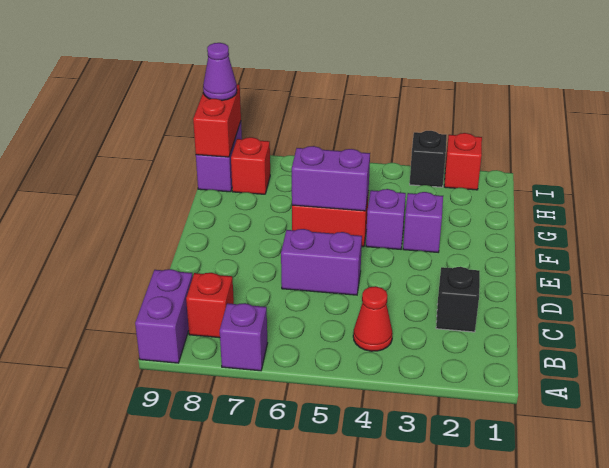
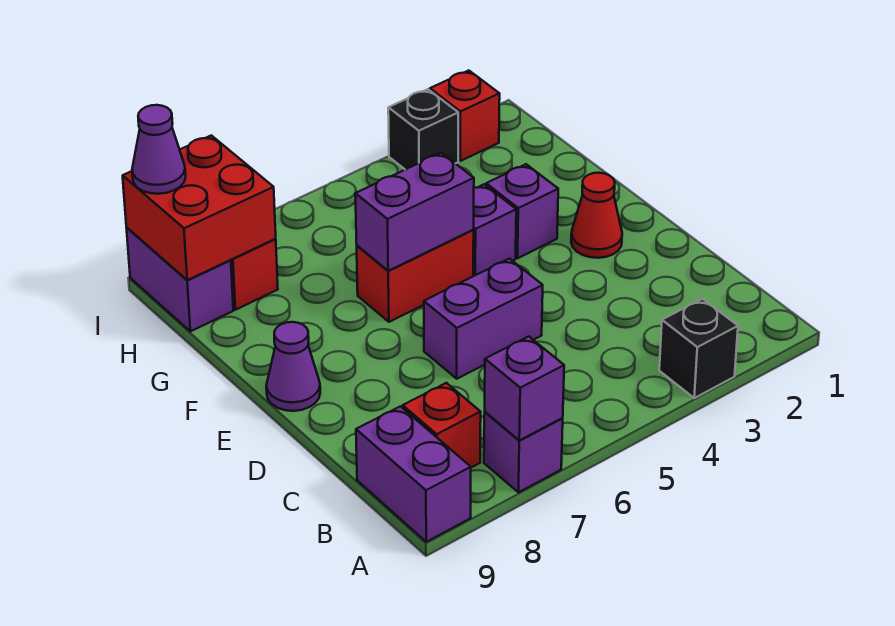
none -> purple brick A7 level 2
red cone B4 level 1 -> red cone E2 level 1
black brick C2 level 1 -> black brick A3 level 1
none -> purple cone E9 level 1
red brick H9:I9 level 2 -> red brick H8:I9 level 2

